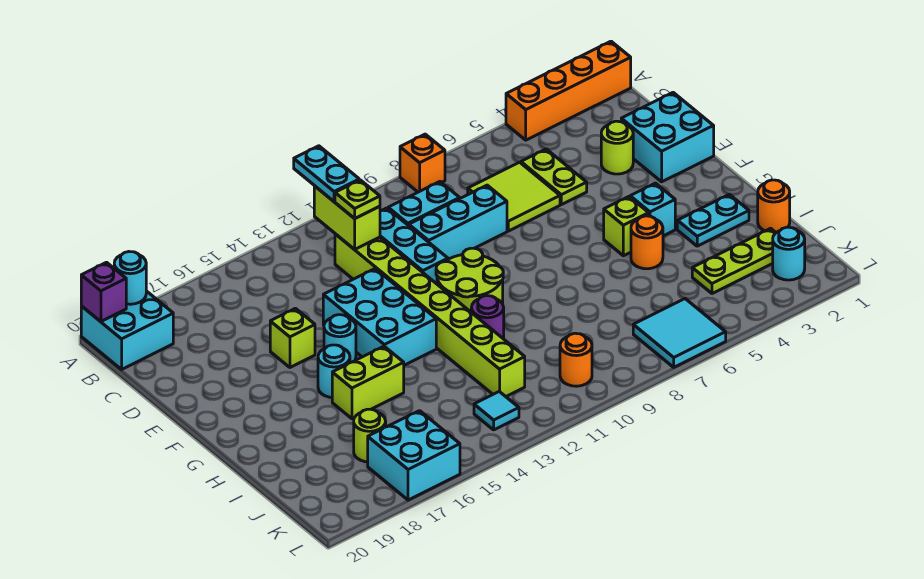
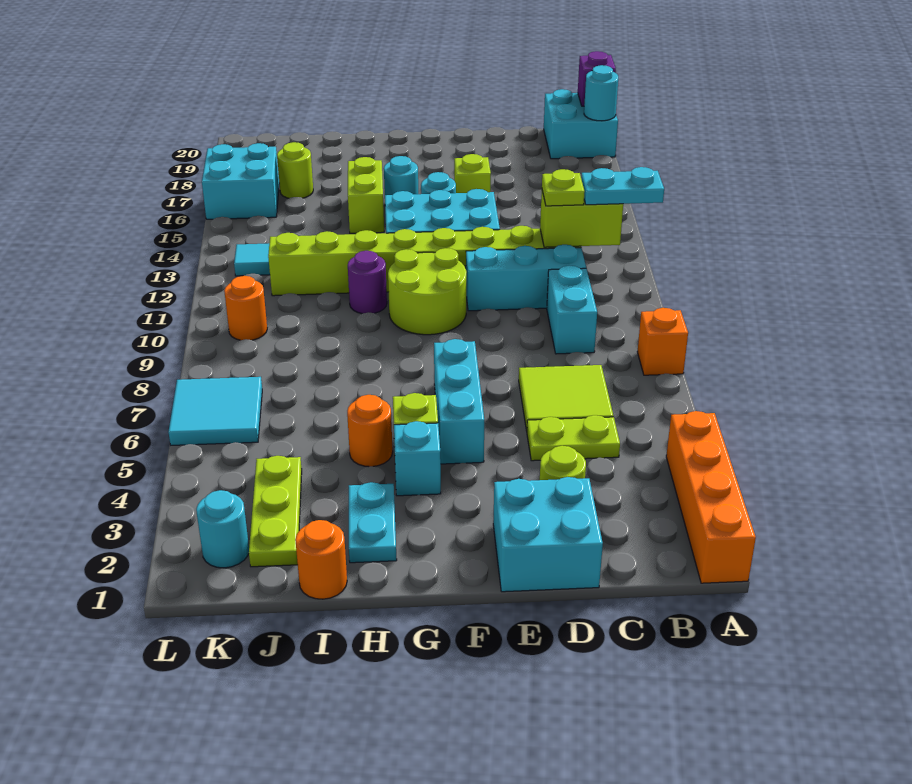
cyan brick D8:D10 level 1 -> cyan brick F5:F7 level 1

